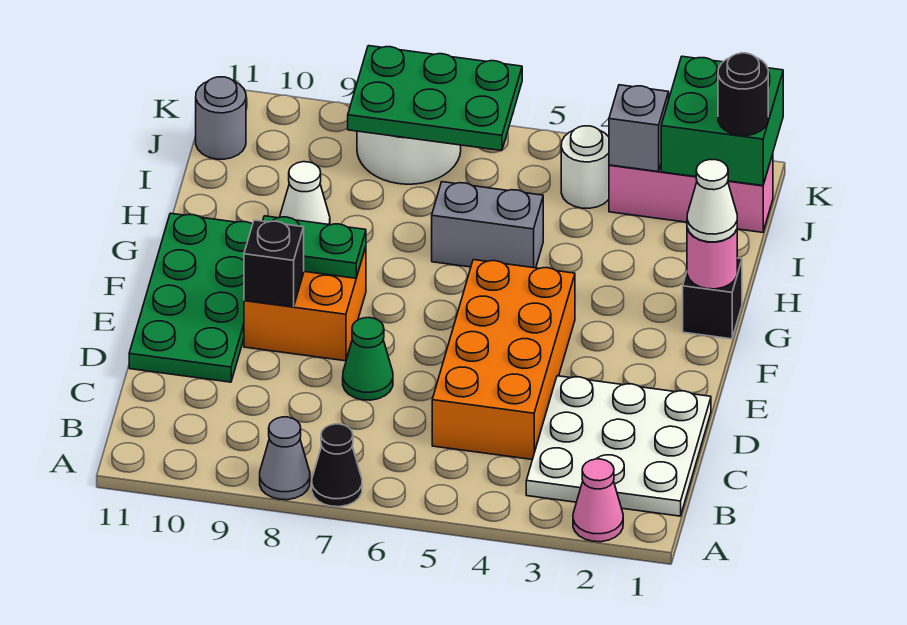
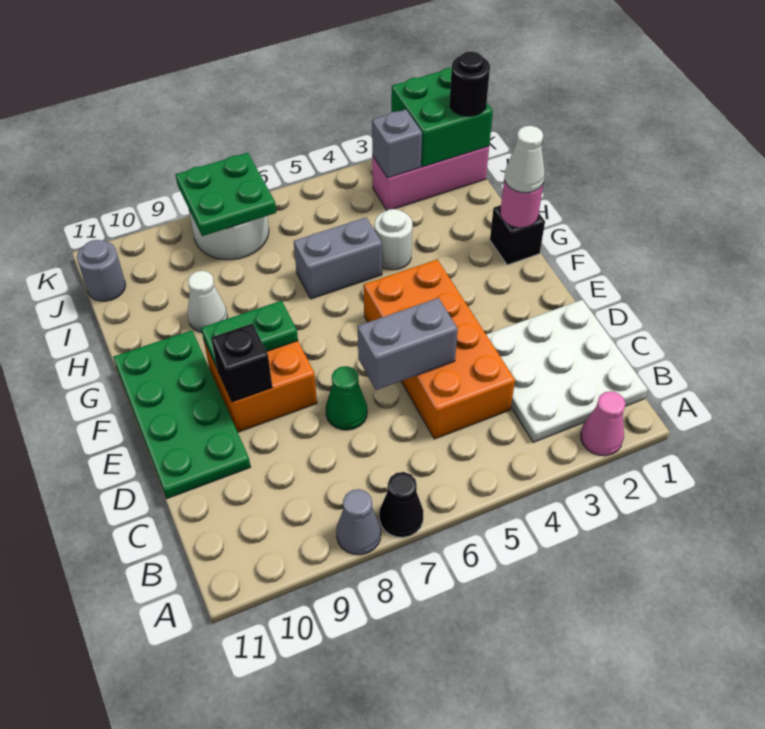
none -> grey brick D5:D6 level 2
white round brick J4 level 1 -> white round brick H4 level 1
green plate J6:K8 level 2 -> green plate J7:K8 level 2

